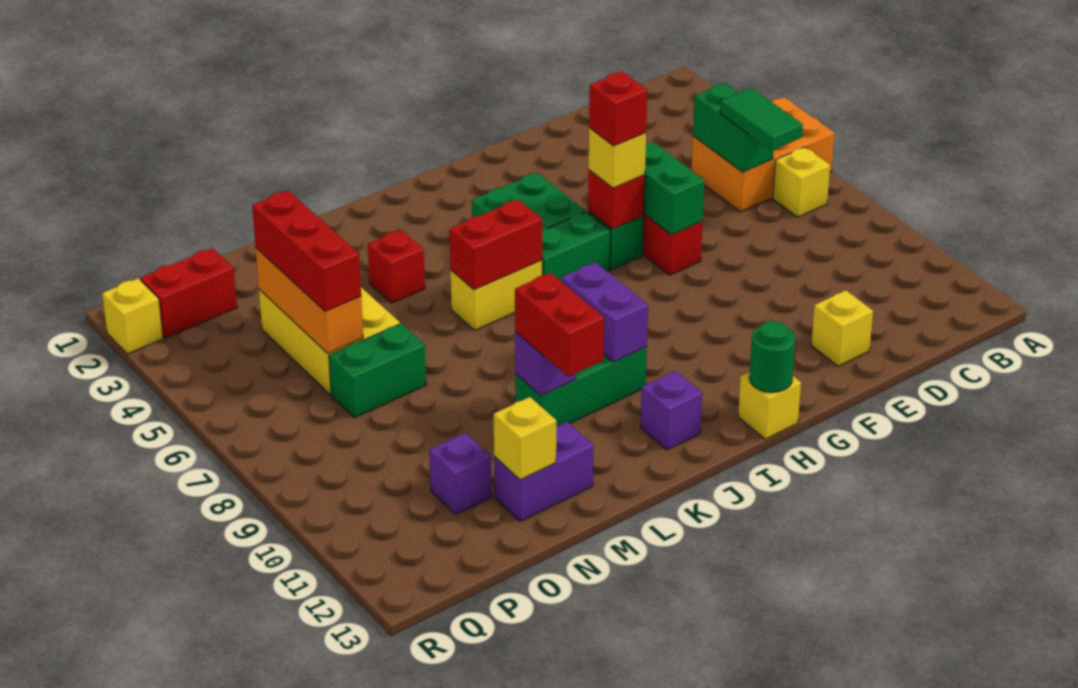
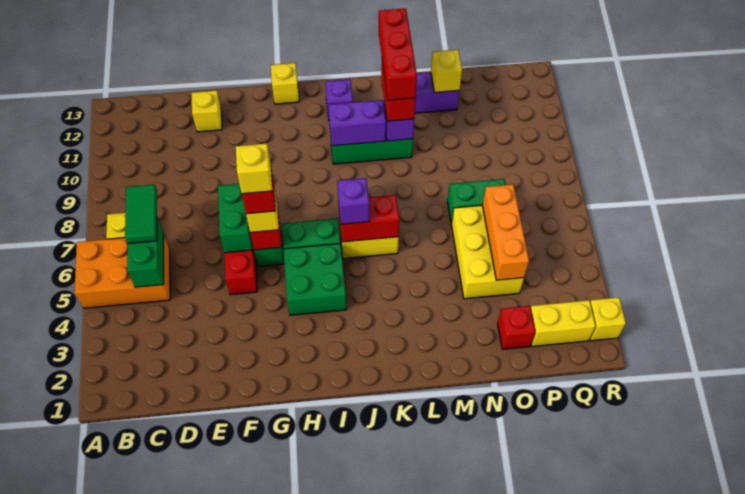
none -> yellow brick G6 level 5
green round brick H13 level 2 -> none
purple brick J9:J10 level 2 -> purple brick J10:K10 level 2
red brick L4 level 1 -> red brick O2 level 1
red brick O4:O6 level 3 -> red brick L10:L12 level 4
purple brick O11 level 1 -> purple brick J6 level 3
red brick P2:Q2 level 1 -> yellow brick P2:Q2 level 1

